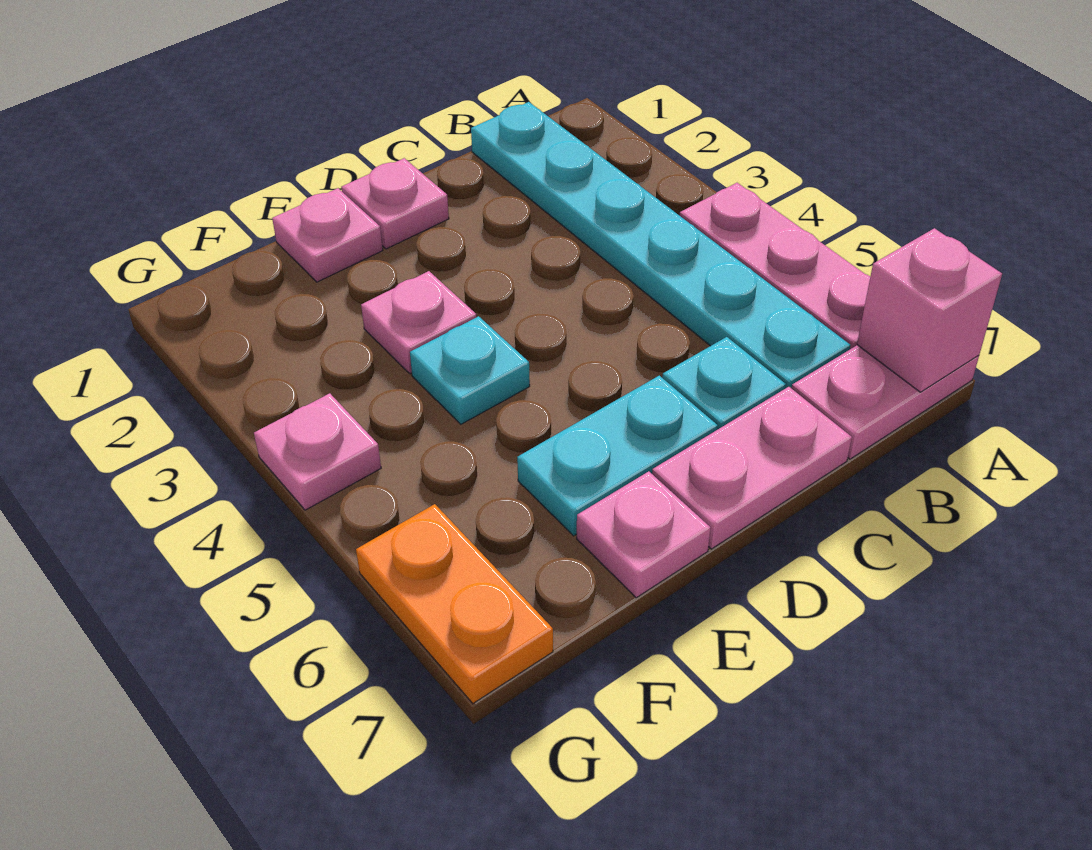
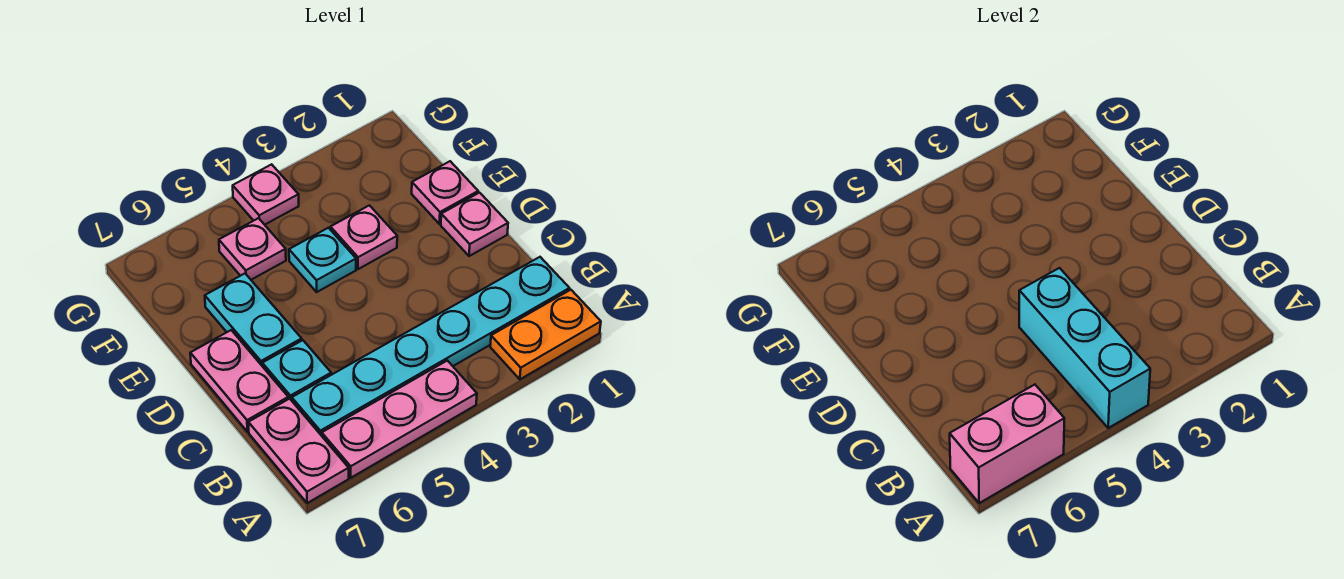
none -> cyan brick A4:C4 level 2
pink brick A7 level 2 -> pink brick A6:A7 level 2
pink plate E7 level 1 -> pink plate F5 level 1
orange plate G6:G7 level 1 -> orange plate A1:A2 level 1

